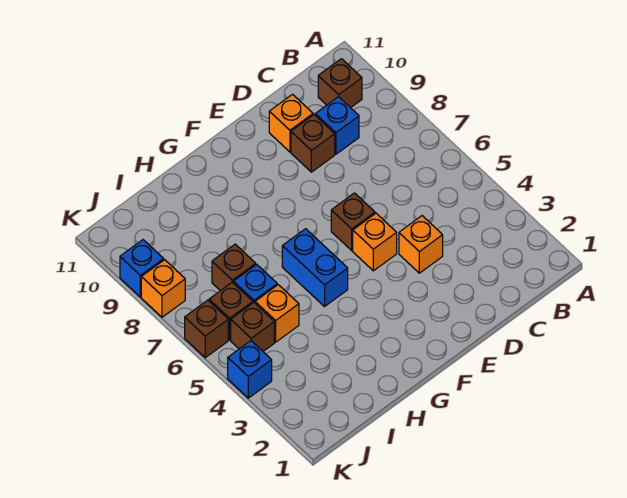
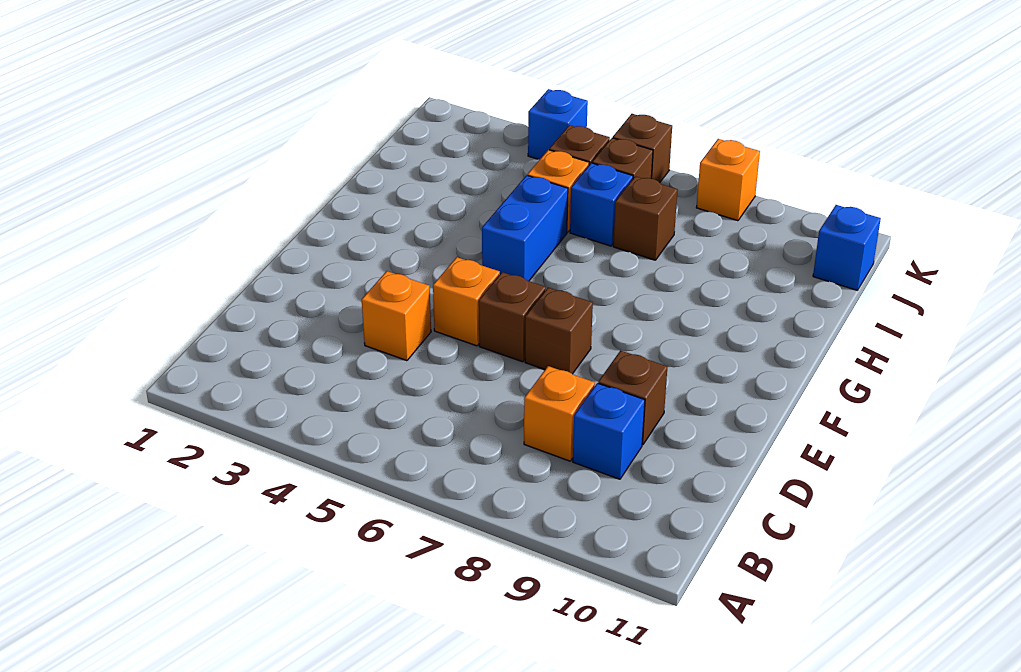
brown brick B10 level 1 -> brown brick E7 level 1
orange brick D10 level 1 -> orange brick C8 level 1
blue brick G5:G6 level 1 -> blue brick G5:H5 level 1
blue brick K9 level 1 -> blue brick J11 level 1

